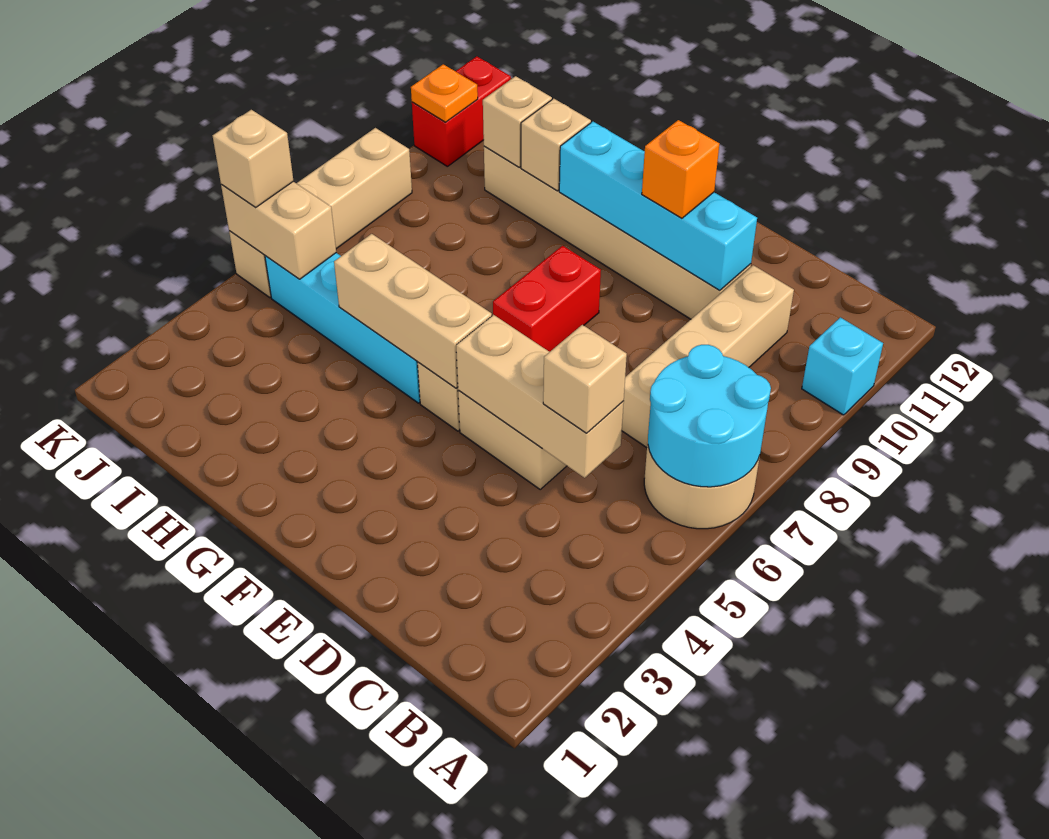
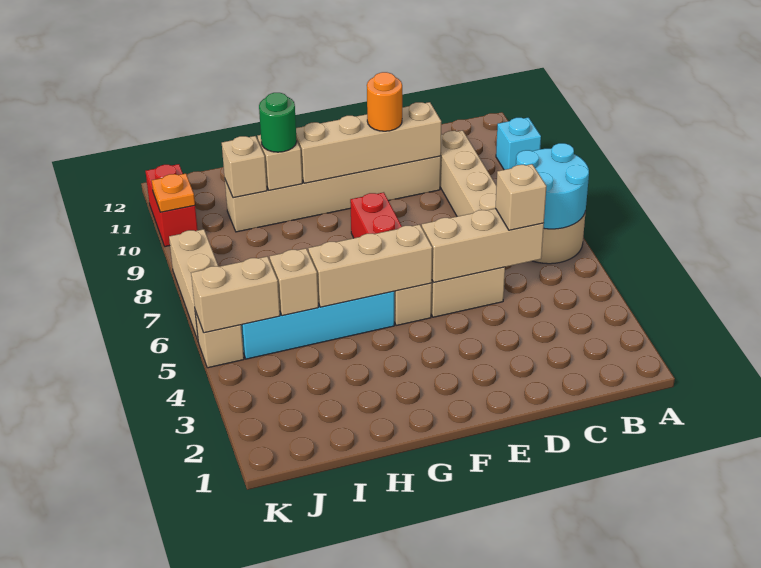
cyan brick D10:G10 level 2 -> tan brick D10:G10 level 2
orange brick E10 level 3 -> orange round brick E10 level 3
none -> green round brick H10 level 3
tan brick K5 level 3 -> tan brick I5 level 2

